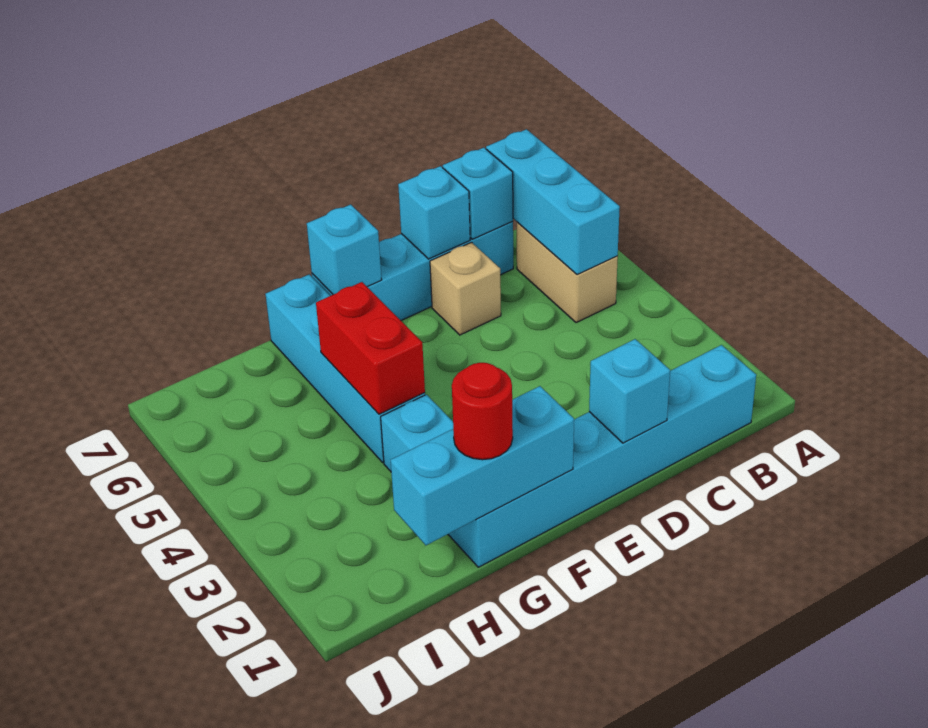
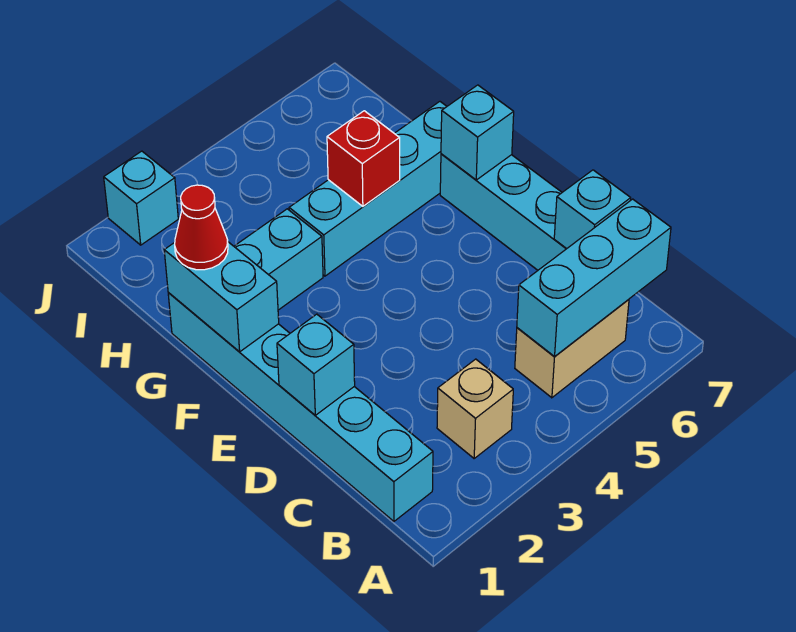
tan brick D6 level 1 -> tan brick B3 level 1
cyan brick D7 level 2 -> cyan brick J2 level 1
cyan brick F1:H1 level 2 -> cyan brick F1:G1 level 2
red round brick G1 level 3 -> red cone G1 level 3
red brick G4:G5 level 2 -> red brick G5 level 2

